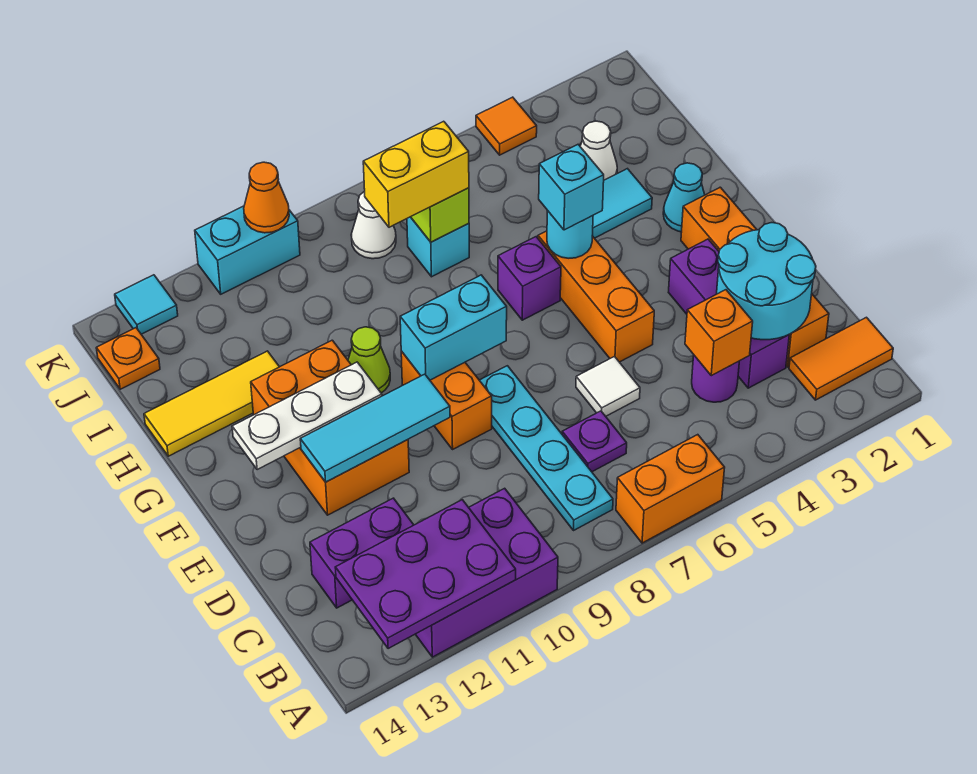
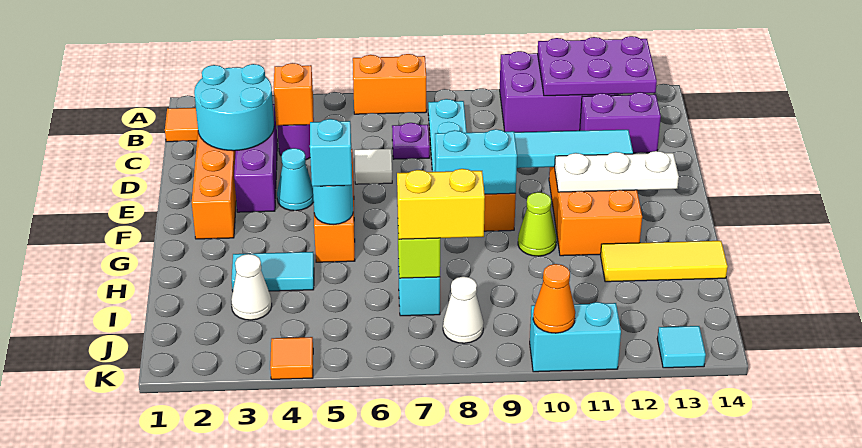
cyan cone G2 level 1 -> cyan cone E4 level 1
purple brick G6 level 1 -> none
orange plate J14 level 1 -> none

